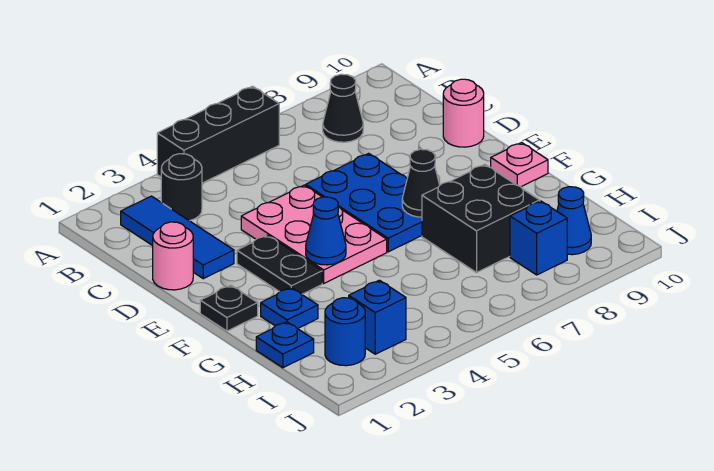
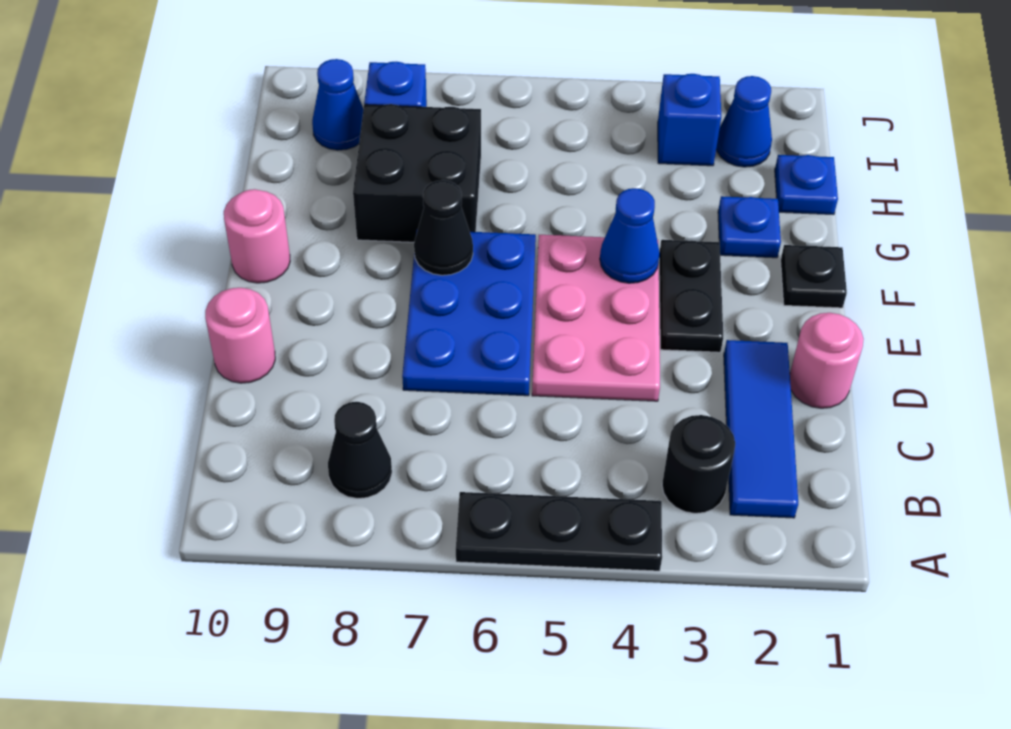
black brick A4:A6 level 1 -> black plate A4:A6 level 1
pink plate F10 level 1 -> pink round brick F10 level 1
blue round brick I2 level 1 -> blue cone I2 level 1

